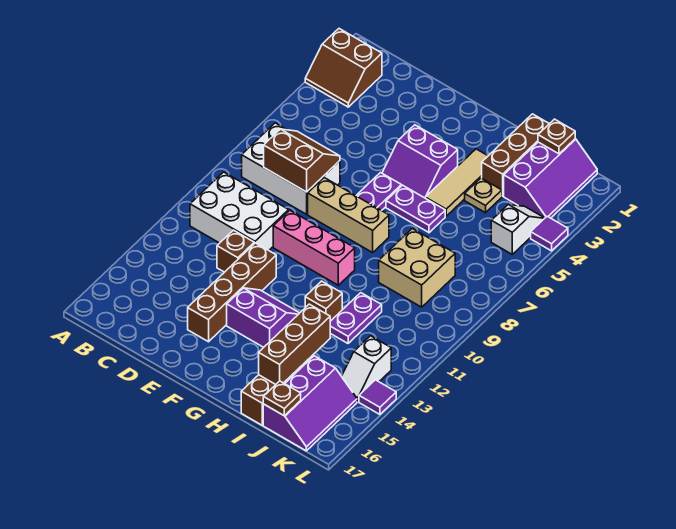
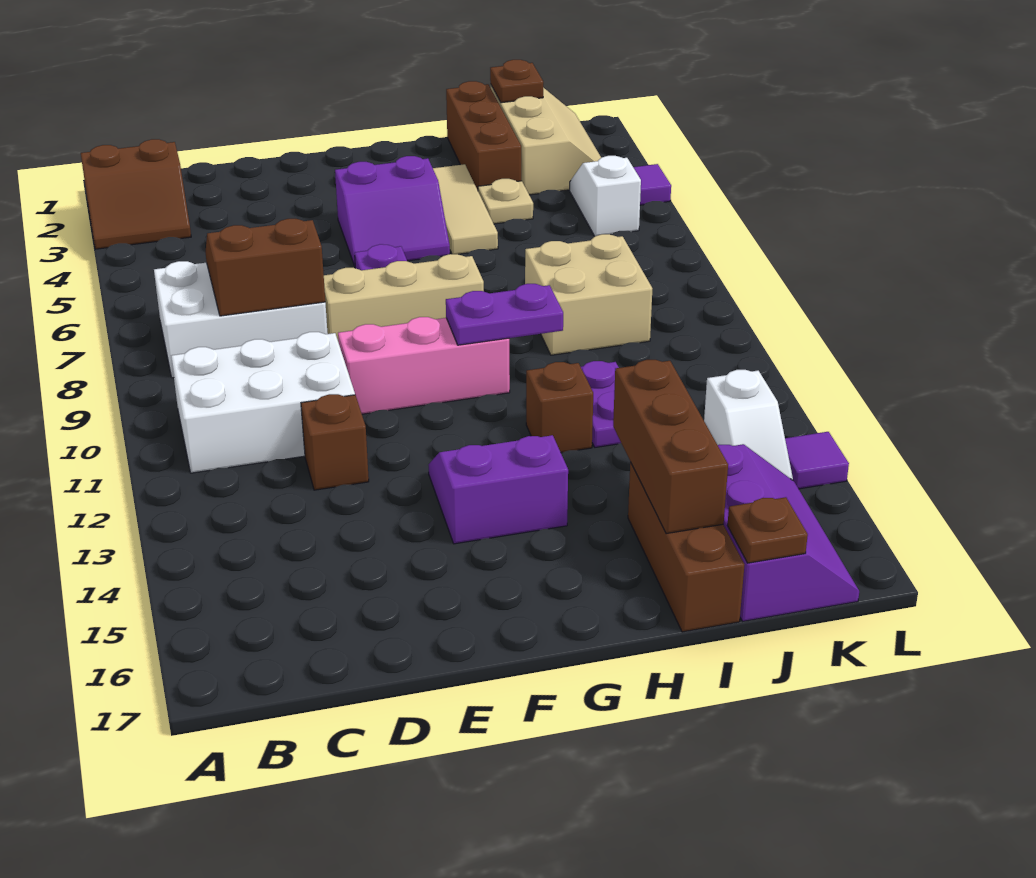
brown brick E12:E15 level 1 -> none
purple plate G6:H6 level 1 -> purple plate G10:H10 level 2
purple slope J1:K3 level 1 top J -> tan slope J1:K3 level 1 top J

